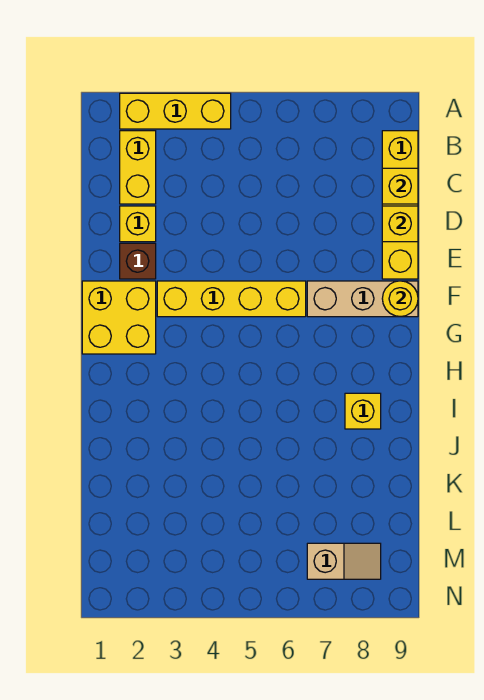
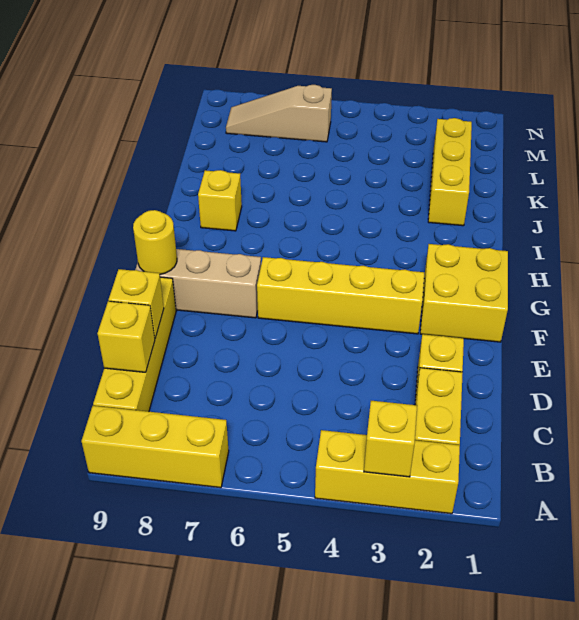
none -> yellow brick A3 level 2
none -> yellow brick A7:A9 level 1
brown brick E2 level 1 -> none
none -> yellow brick J2:L2 level 1
tan slope M7:M8 level 1 top 7 -> tan slope M6:M8 level 1 top 6

